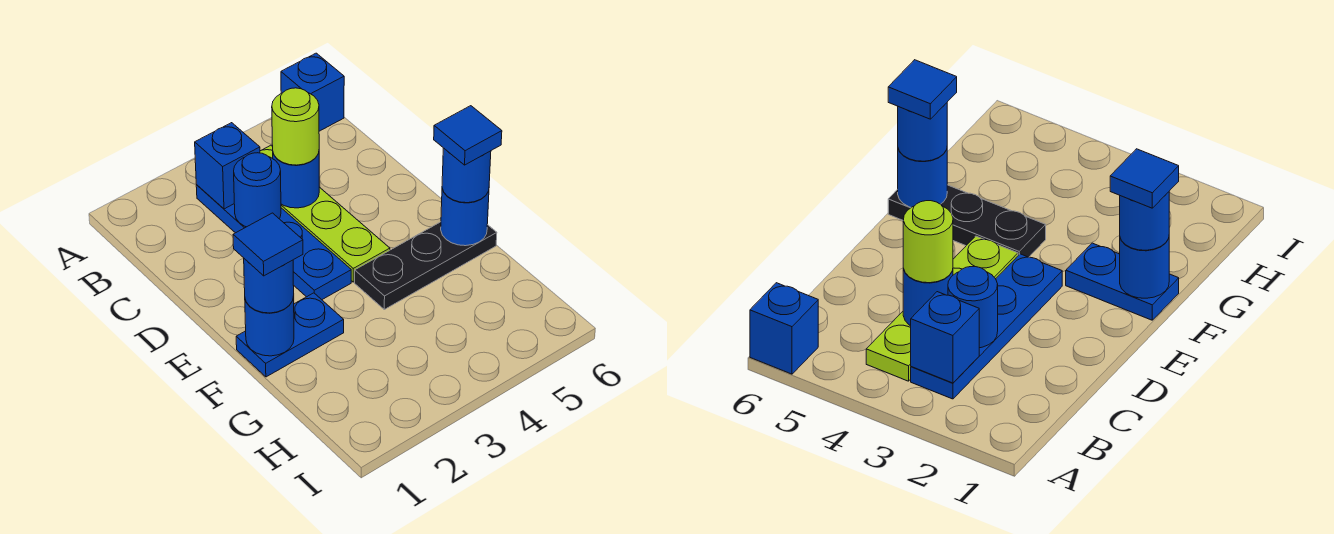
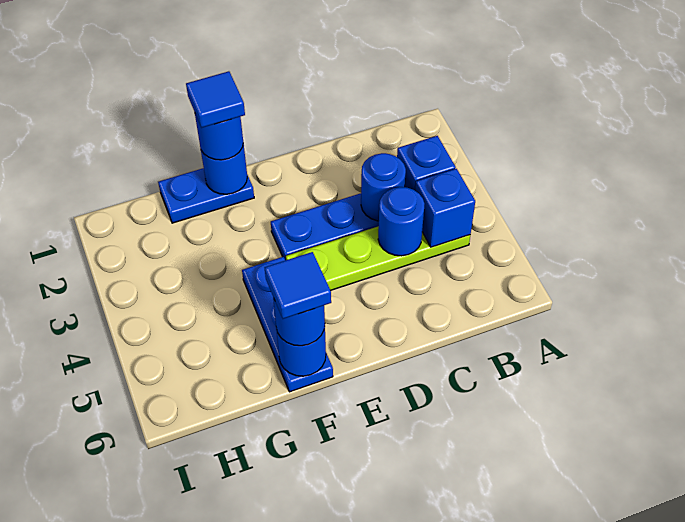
blue brick A6 level 1 -> blue brick B4 level 2
lime round brick C4 level 3 -> none
blue plate F1:F2 level 1 -> blue plate F1:G1 level 1
black plate F4:F6 level 1 -> blue plate F4:F6 level 1

